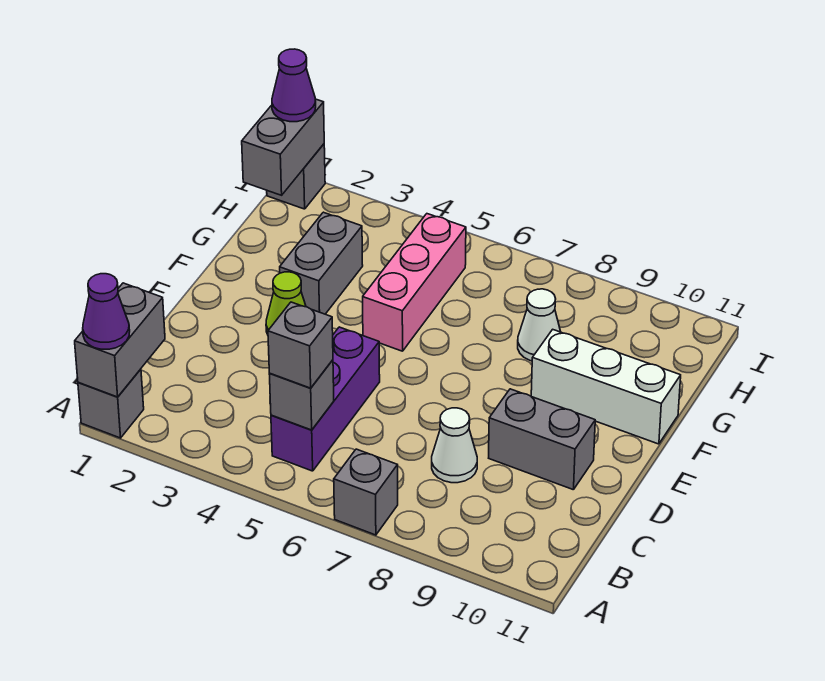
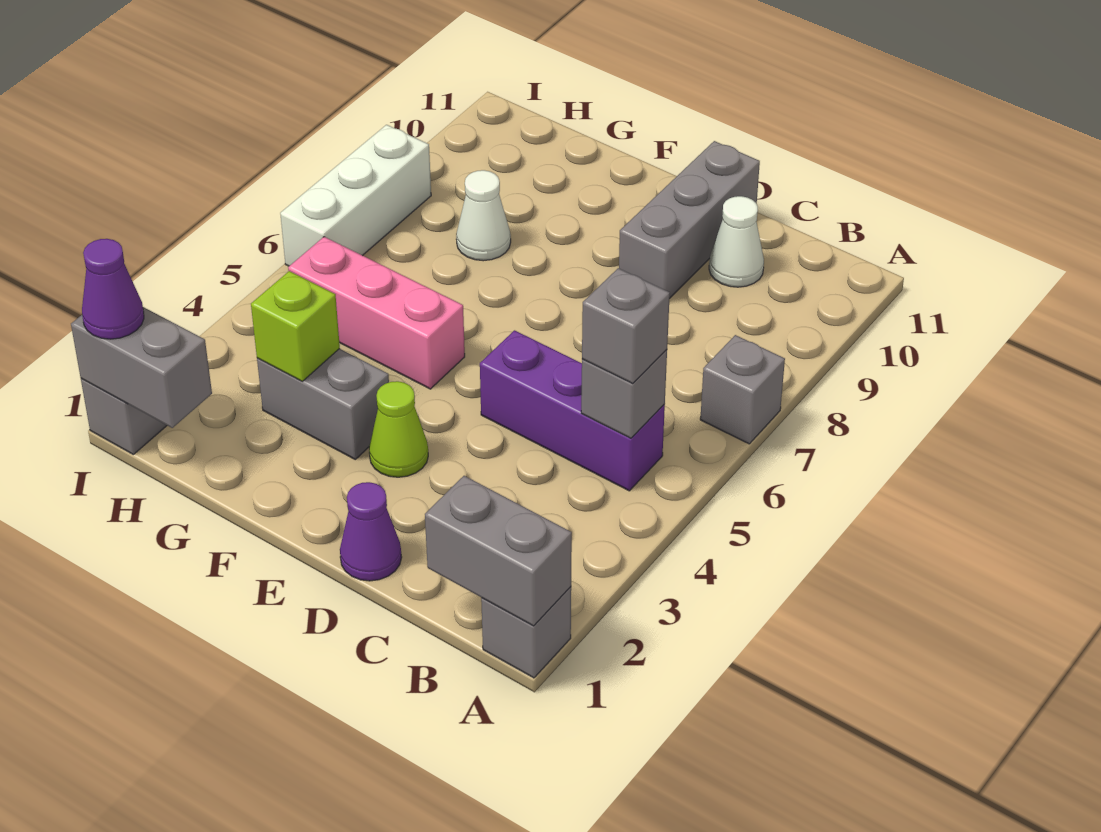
purple cone A1 level 3 -> purple cone D1 level 1
white cone C8 level 1 -> white cone C10 level 1
grey brick D9:D10 level 1 -> grey brick D9:D11 level 1
white brick F9:F11 level 1 -> white brick I6:I8 level 1
none -> lime brick G3 level 2

